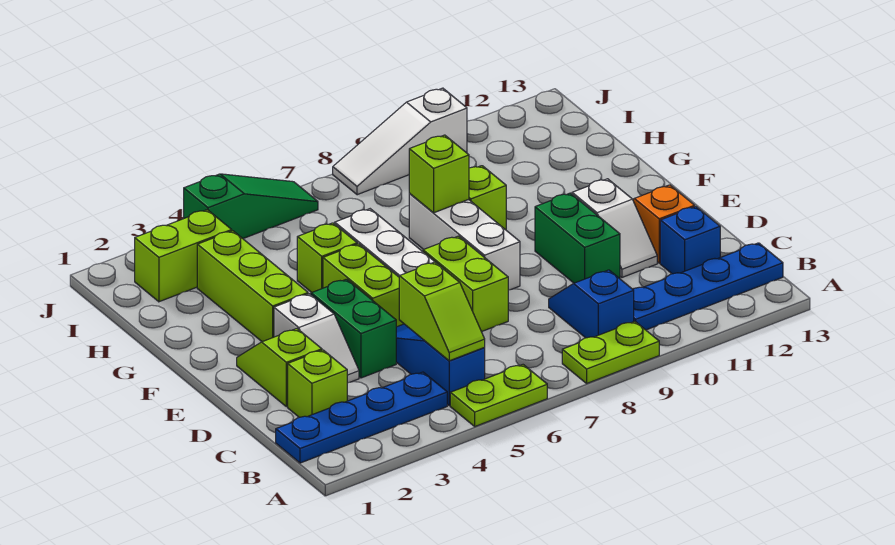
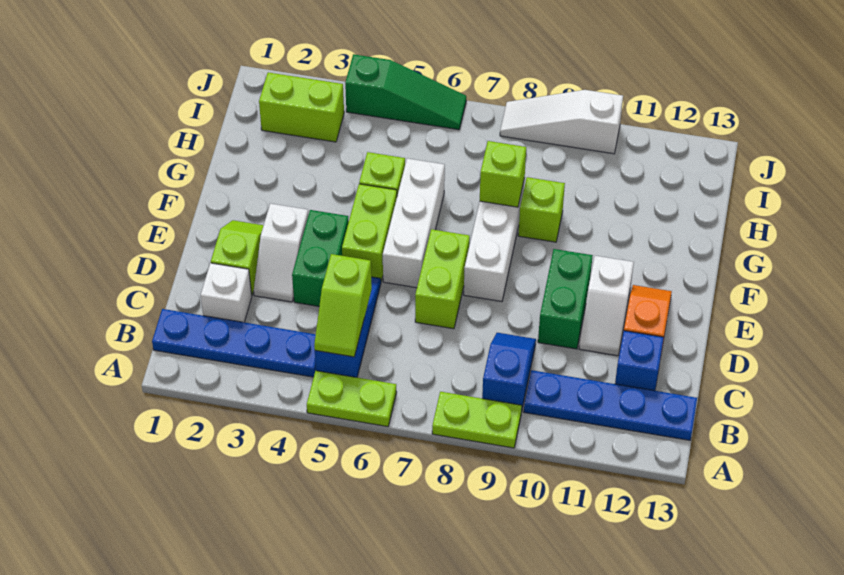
lime brick C2 level 1 -> white brick C2 level 1
lime brick F3:H3 level 1 -> none

